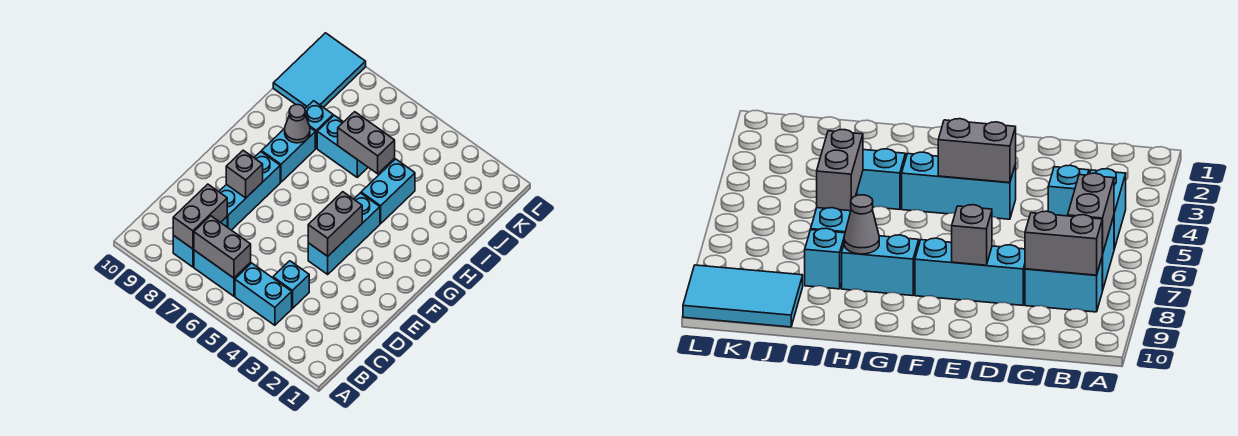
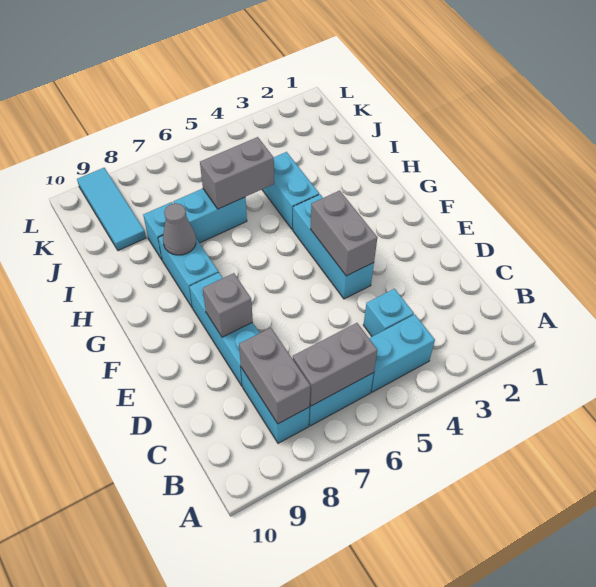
cyan tile J9:L10 level 1 -> cyan tile J9:L9 level 1

